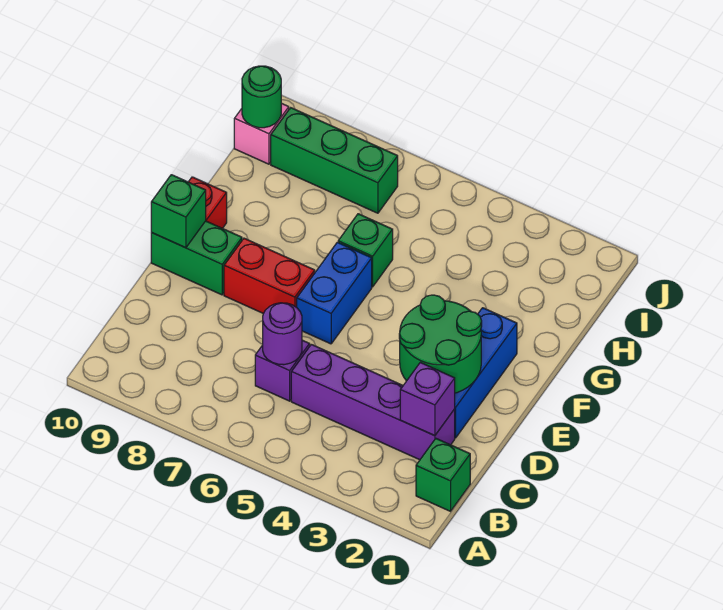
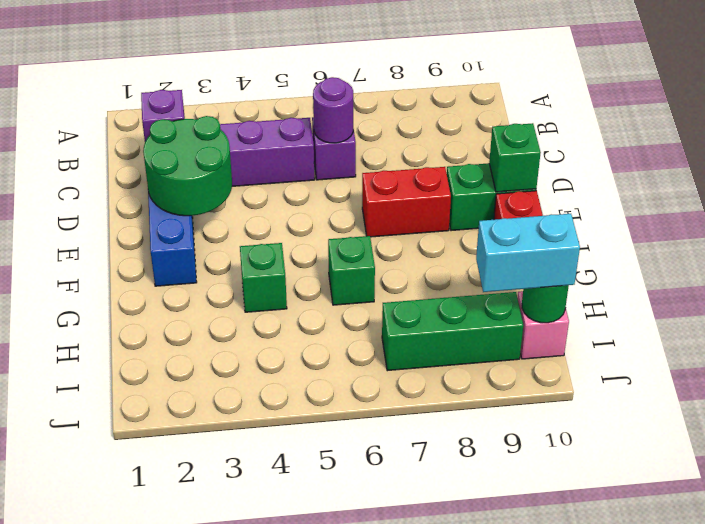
green brick B1 level 1 -> green brick G4 level 1
blue brick E6:F6 level 1 -> none
none -> cyan brick I9:I10 level 3

